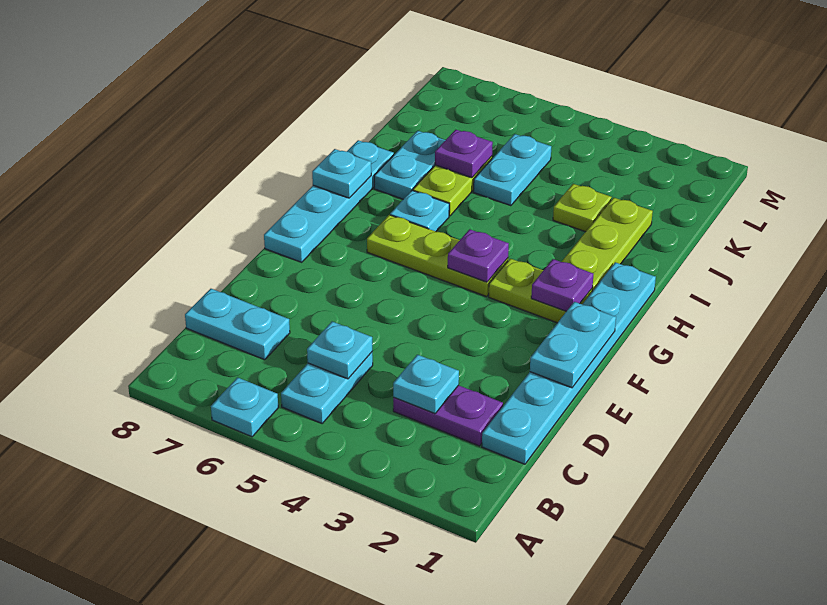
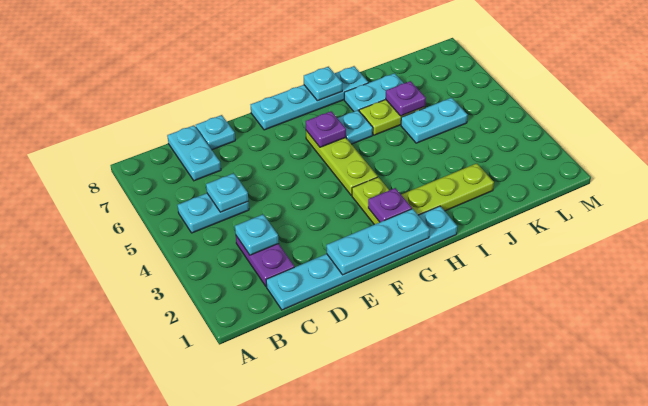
cyan plate A6 level 1 -> cyan plate D8 level 1
cyan plate E1:F1 level 2 -> cyan plate E1:G1 level 2
purple plate G4 level 2 -> purple plate G6 level 2
lime plate J3 level 1 -> none

